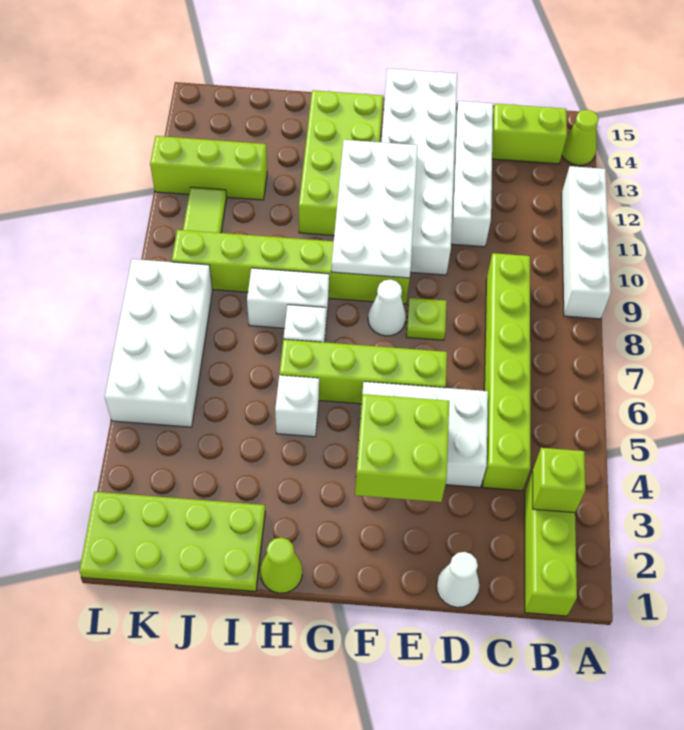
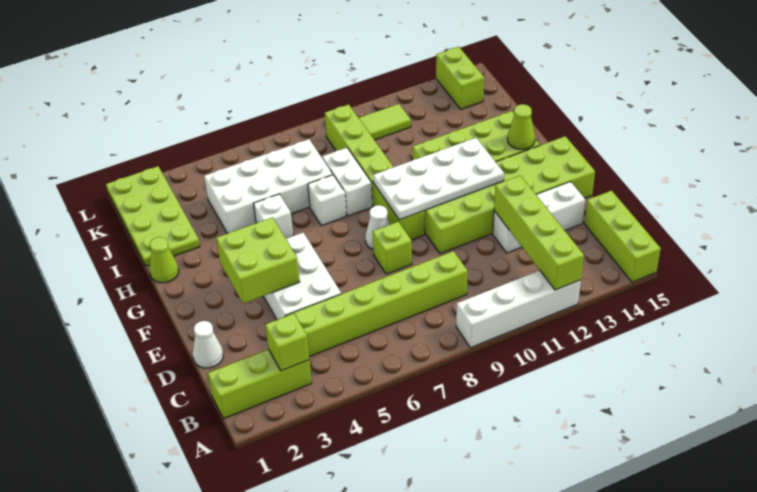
lime cone A14 level 1 -> lime cone G14 level 2
lime brick B14:C14 level 1 -> lime brick K14:L14 level 1
white brick D11:D14 level 1 -> white brick D12:D14 level 1
lime brick E6:H6 level 1 -> lime brick A12:D12 level 2
lime plate E8 level 1 -> lime brick E8 level 1
white brick E10:F15 level 1 -> lime brick E10:F15 level 1
lime brick J12:L12 level 1 -> lime brick A15:C15 level 1
white brick K5:L8 level 1 -> white brick I4:J7 level 1

